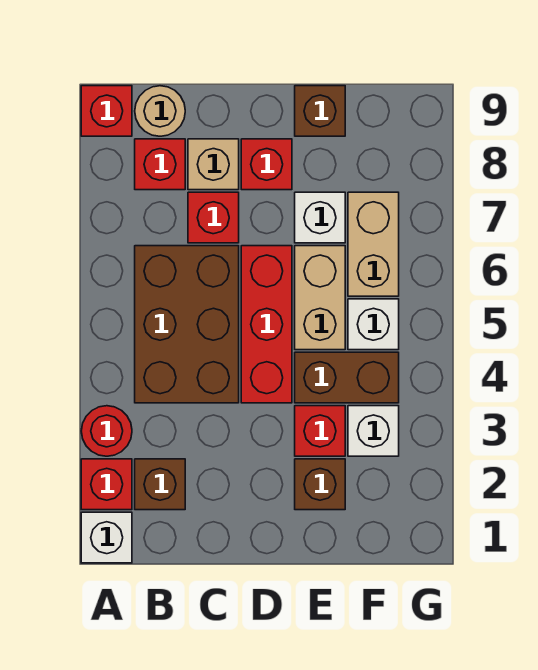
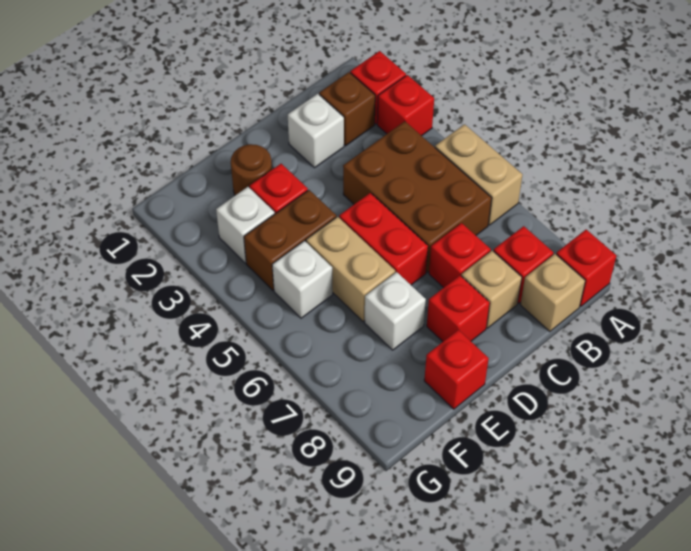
white brick A1 level 1 -> white brick C2 level 1
red round brick A3 level 1 -> red brick A3 level 1
tan round brick B9 level 1 -> tan brick B9 level 1
red brick D4:D6 level 1 -> red brick D5:D6 level 1
brown brick E2 level 1 -> brown round brick E2 level 1
brown brick E9 level 1 -> red brick E9 level 1
tan brick F6:F7 level 1 -> tan brick A5:A6 level 1

